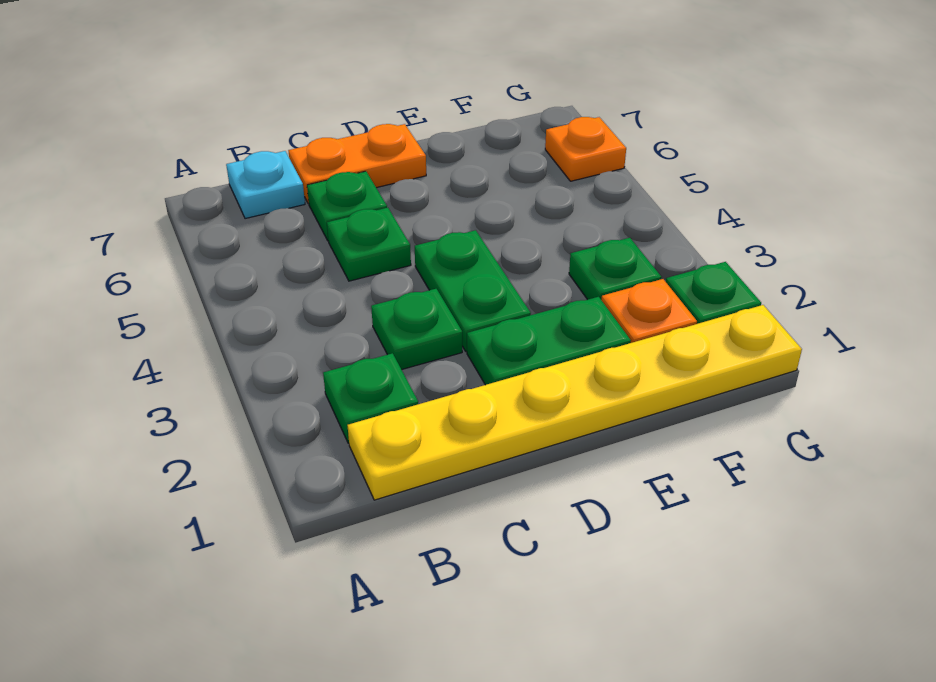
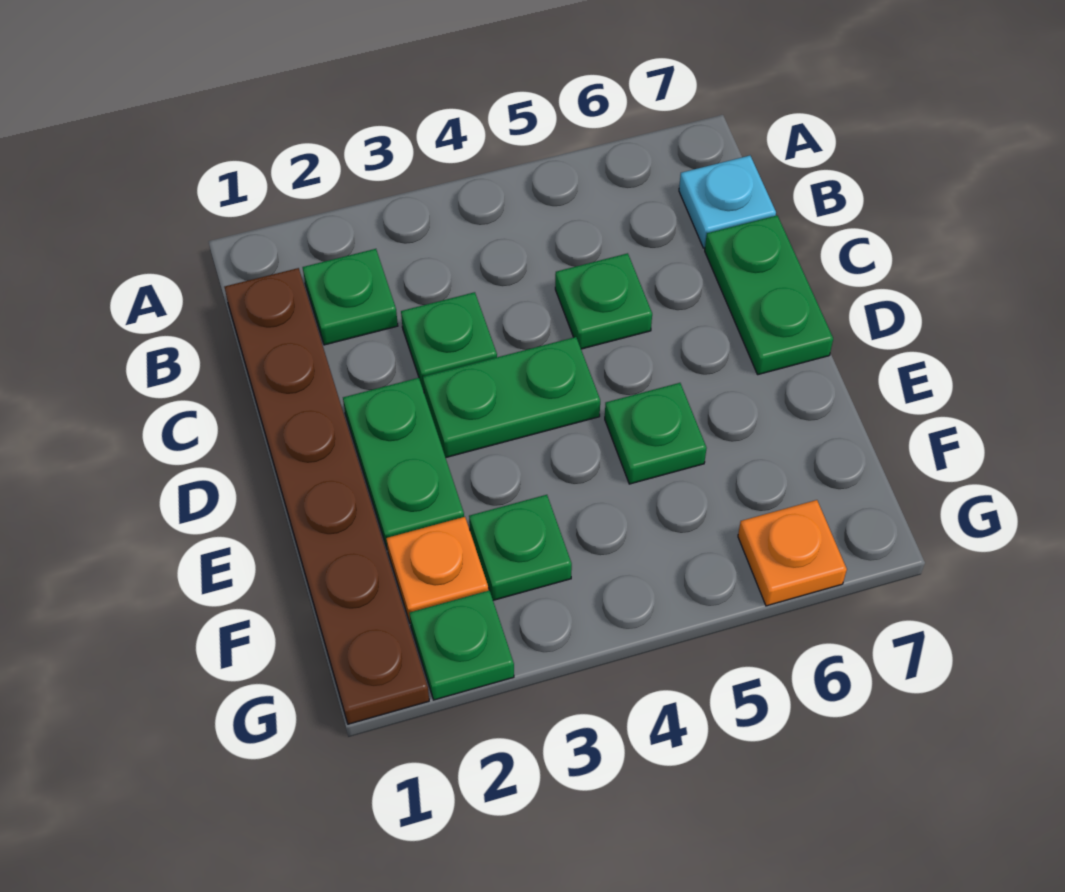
yellow plate B1:G1 level 1 -> brown plate B1:G1 level 1
green plate C6 level 1 -> green plate E5 level 1
orange plate C7:D7 level 1 -> green plate C7:D7 level 1

